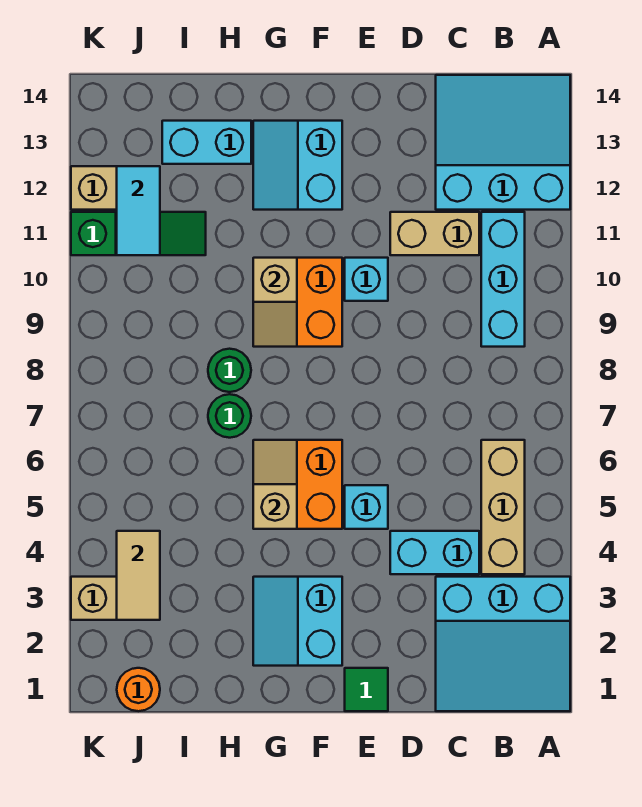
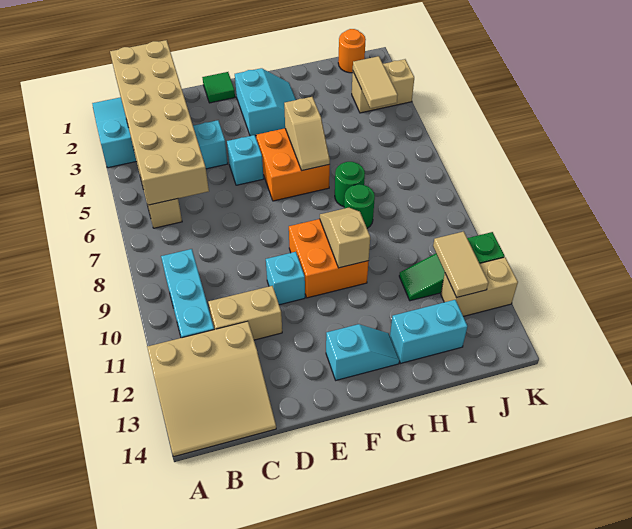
cyan slope A12:C14 level 1 top 12 -> tan slope A12:C14 level 1 top 12
none -> tan brick B1:C6 level 2
cyan slope F12:G13 level 1 top F -> cyan slope F13:G13 level 1 top F
cyan tile J11:J12 level 2 -> tan tile J11:J12 level 2

